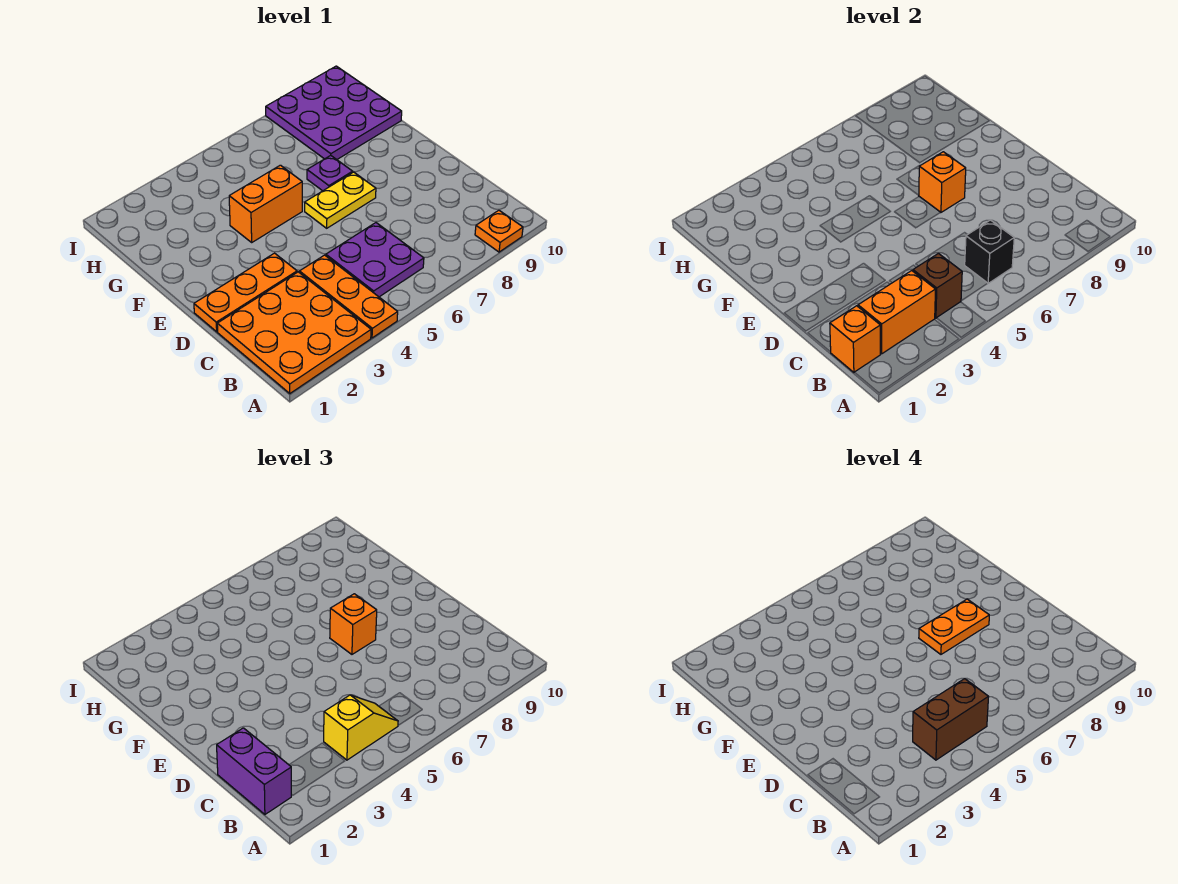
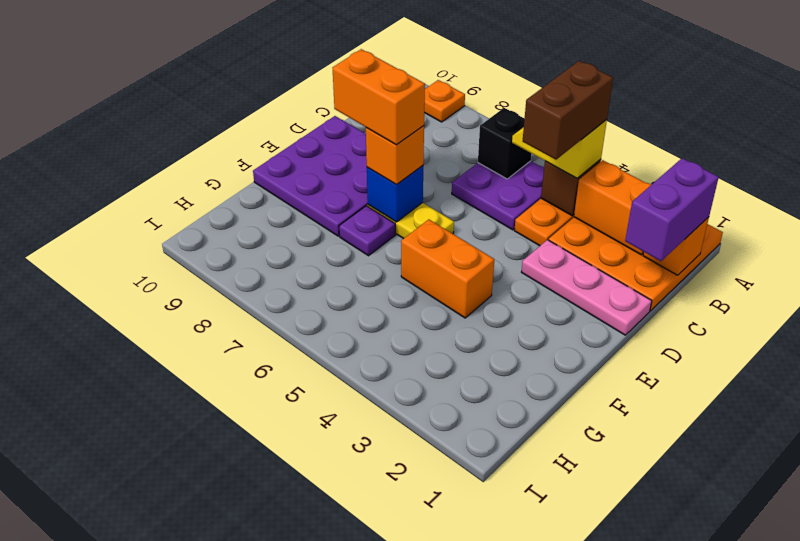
brown brick B4:B5 level 4 -> brown brick B4:C4 level 4
orange plate D1:D3 level 1 -> pink plate D1:D3 level 1
orange brick E7 level 2 -> blue brick E7 level 2
orange plate E7:E8 level 4 -> orange brick E7:E8 level 4
purple plate G8:I10 level 1 -> purple plate D8:F10 level 1

